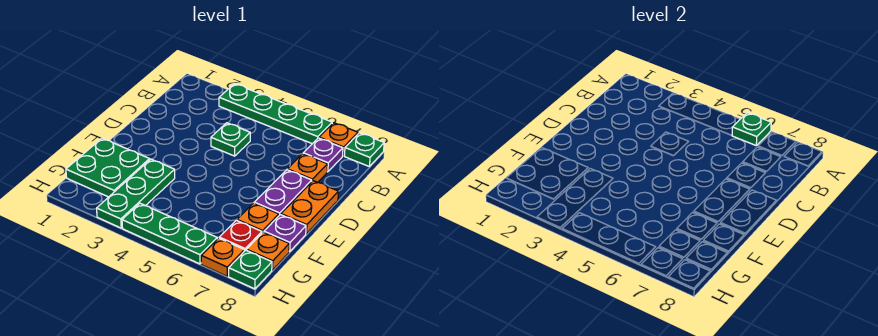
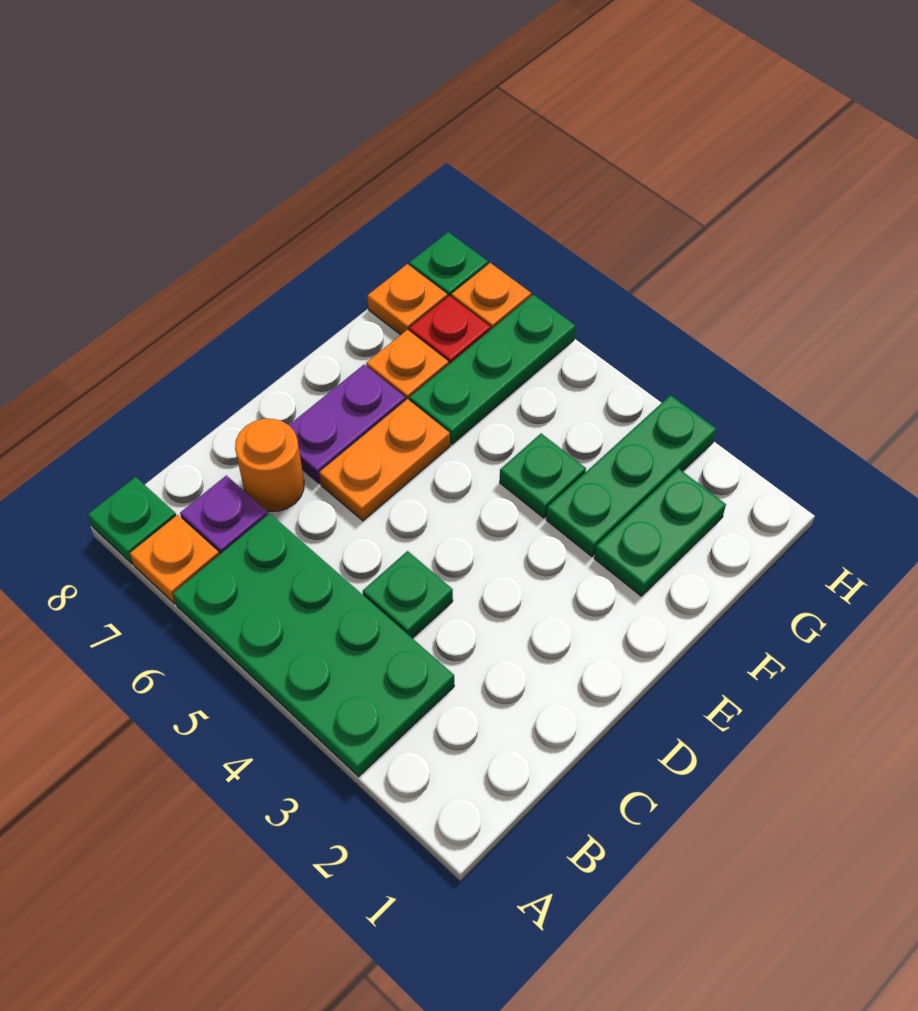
green plate A3:A6 level 1 -> green plate A3:B6 level 1
green plate A6 level 2 -> green plate F4 level 1
orange plate C7 level 1 -> orange round brick C7 level 1
orange plate D8:E8 level 1 -> orange plate D6:E6 level 1
green plate F1:G2 level 1 -> green plate F2:G2 level 1
purple plate F8 level 1 -> none
green plate H4:H6 level 1 -> green plate F6:H6 level 1

